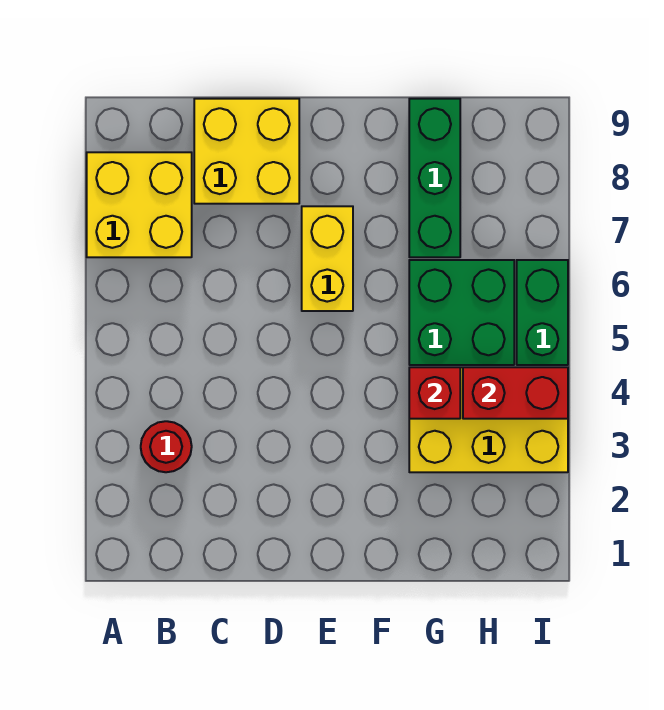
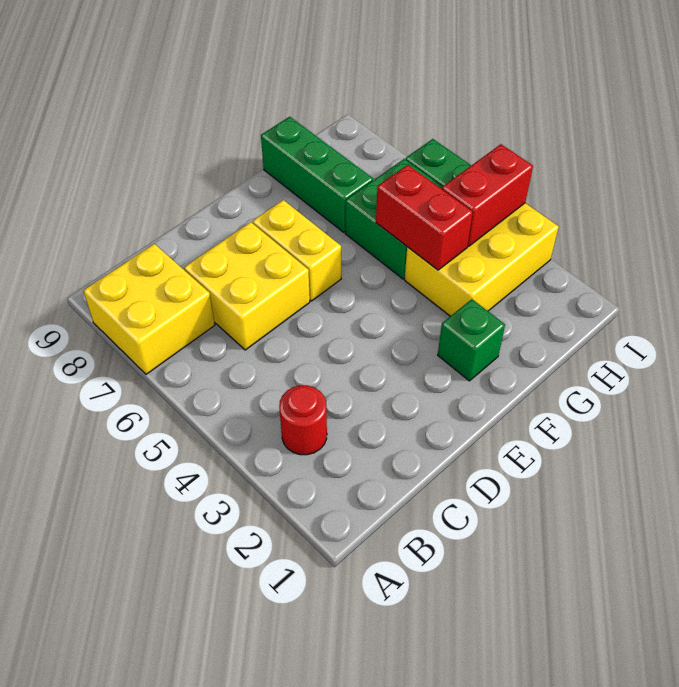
yellow brick C8:D9 level 1 -> yellow brick C6:D7 level 1
none -> green brick F2 level 1
red brick G4 level 2 -> red brick G4:G5 level 2

